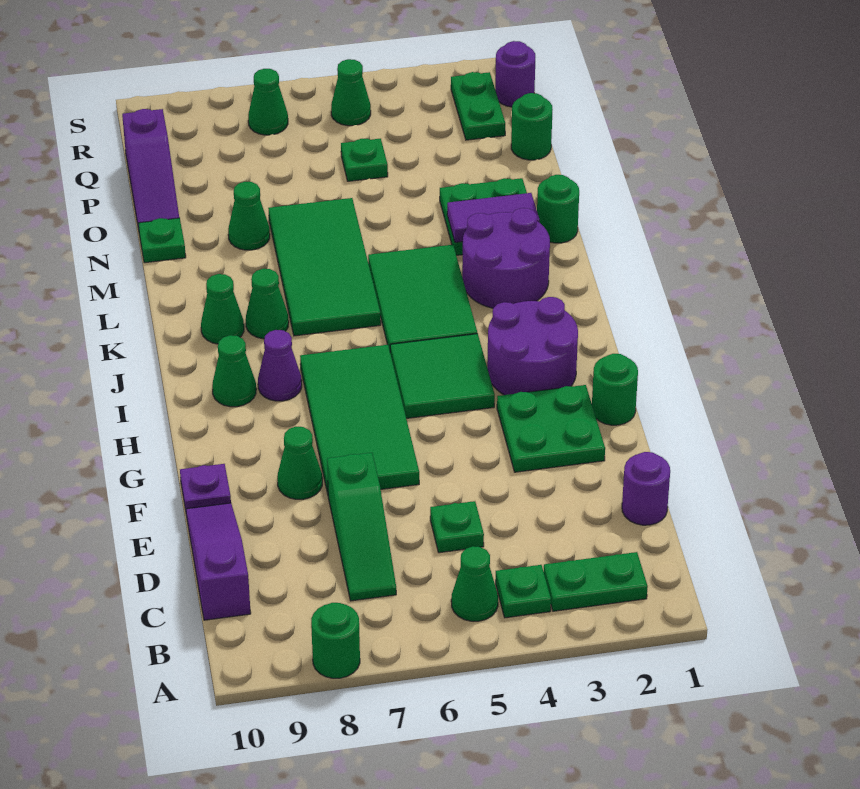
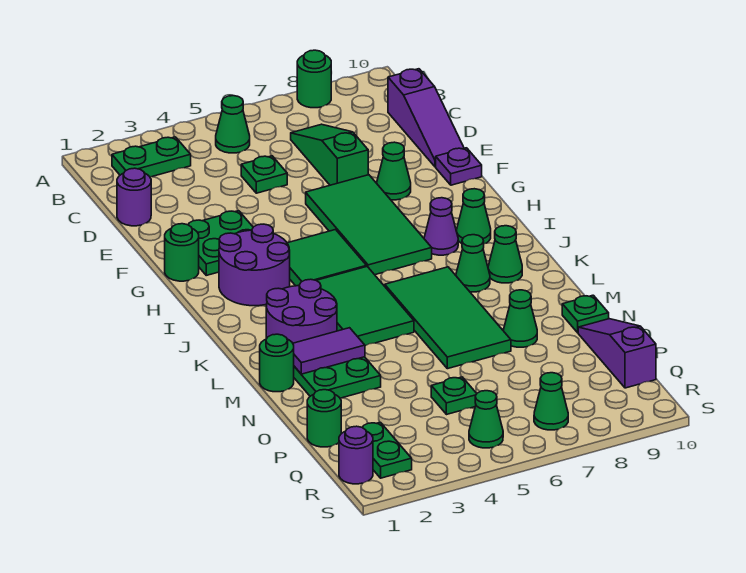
green plate B4 level 1 -> none

